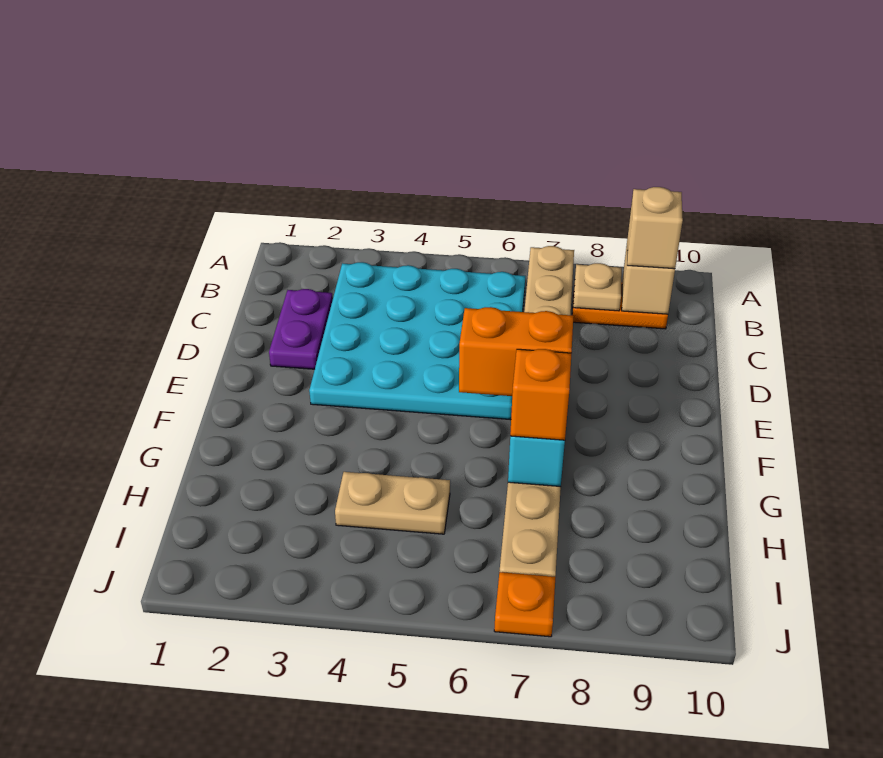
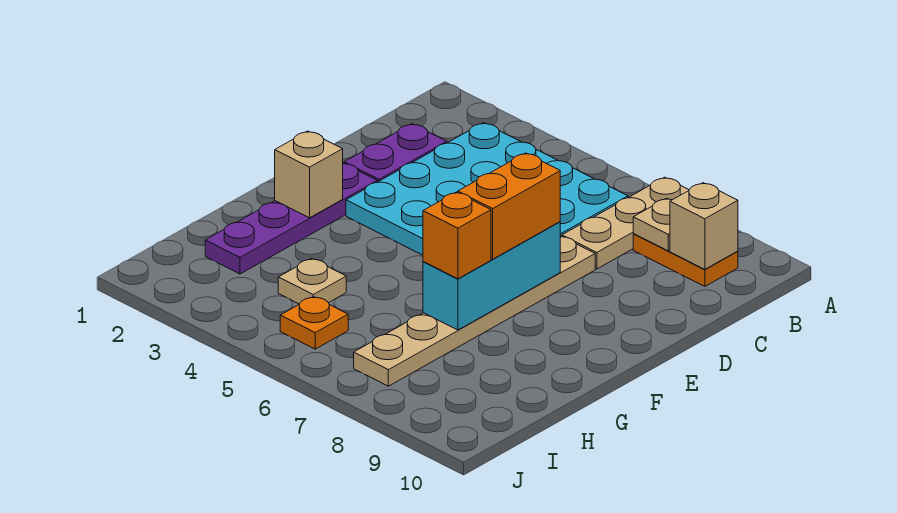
tan brick B9 level 3 -> tan brick F2 level 2
none -> purple plate E2:H2 level 1
orange brick F6:F7 level 3 -> orange brick E7:F7 level 3
tan plate H4:H5 level 1 -> tan plate H4 level 1
orange plate J7 level 1 -> orange plate I5 level 1

